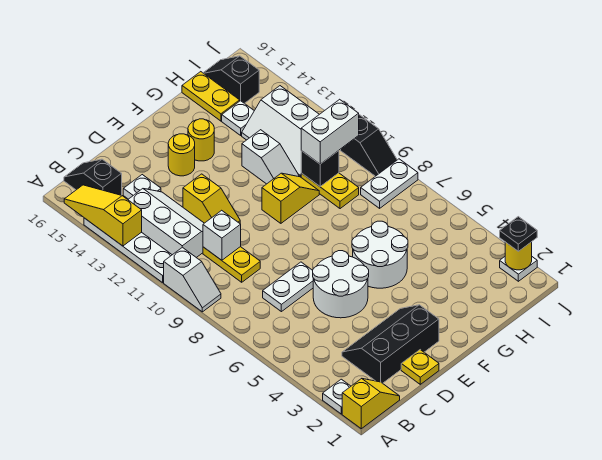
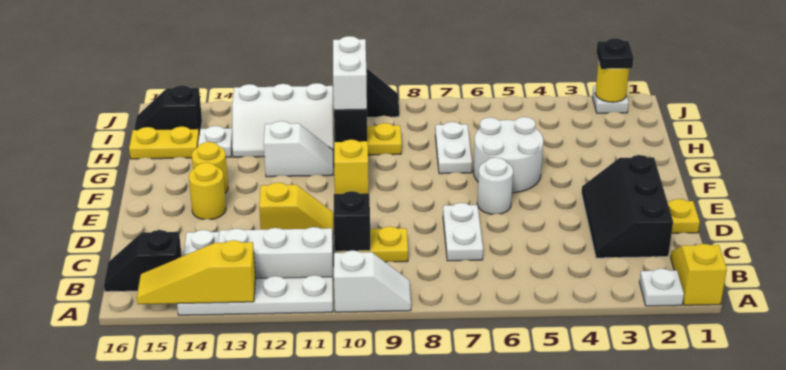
white brick C10 level 2 -> black brick C10 level 2
white round brick D5:E6 level 1 -> white round brick E6 level 1
white plate I8:J8 level 1 -> white plate G7:H7 level 1

